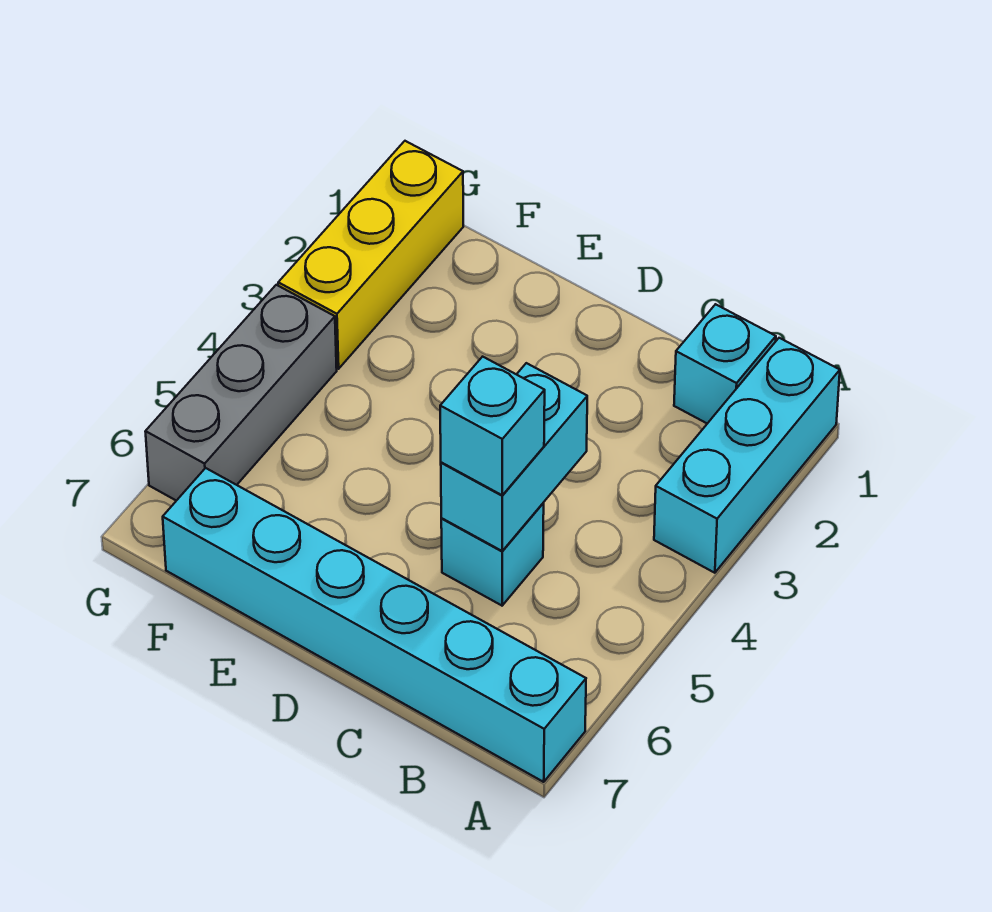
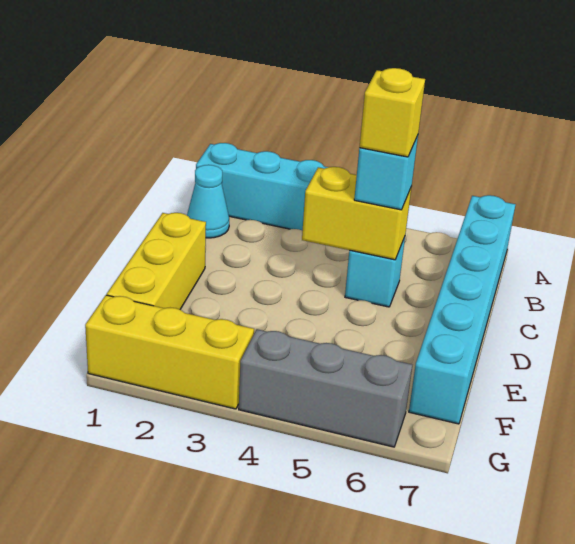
cyan brick B1 level 1 -> cyan cone B1 level 1
cyan brick C4:C5 level 2 -> yellow brick C4:C5 level 2
none -> yellow brick C5 level 4
none -> yellow brick D1:F1 level 1

